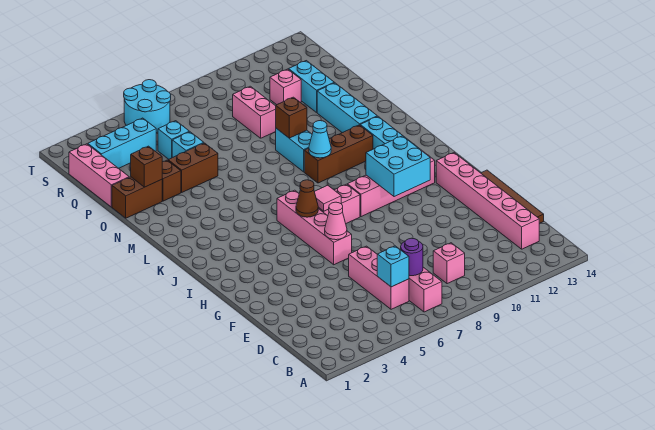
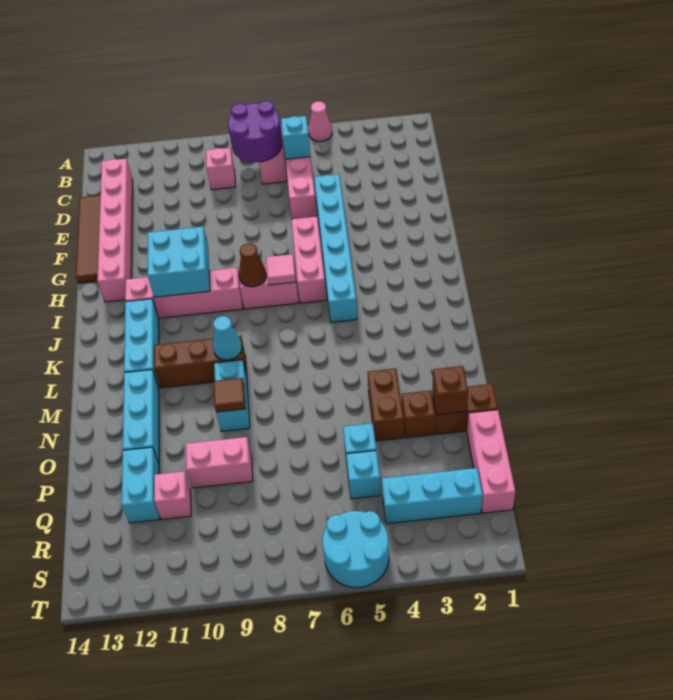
purple round brick C7 level 2 -> purple round brick B7:C8 level 2
none -> cyan brick E5:J5 level 1
pink brick G6:J6 level 1 -> pink brick G6:I6 level 1
pink cone G6 level 2 -> pink cone A5 level 1
brown cone I6 level 2 -> brown cone I8 level 2
brown brick N9 level 2 -> brown tile N9 level 2
brown brick O4:O5 level 1 -> brown brick N4:O4 level 1
pink brick P9:Q9 level 1 -> pink brick P9:P10 level 1

